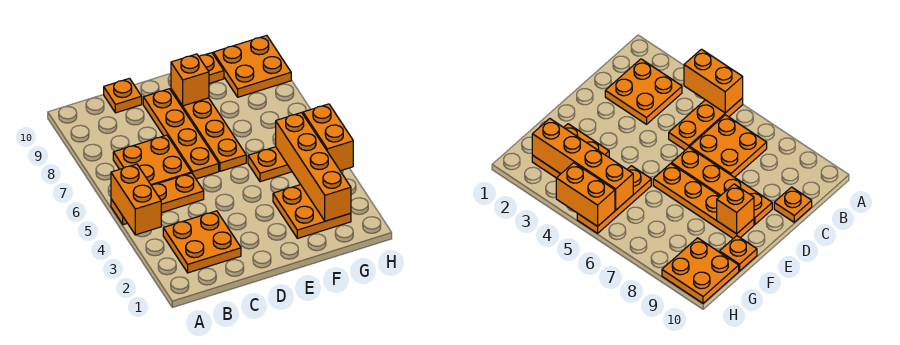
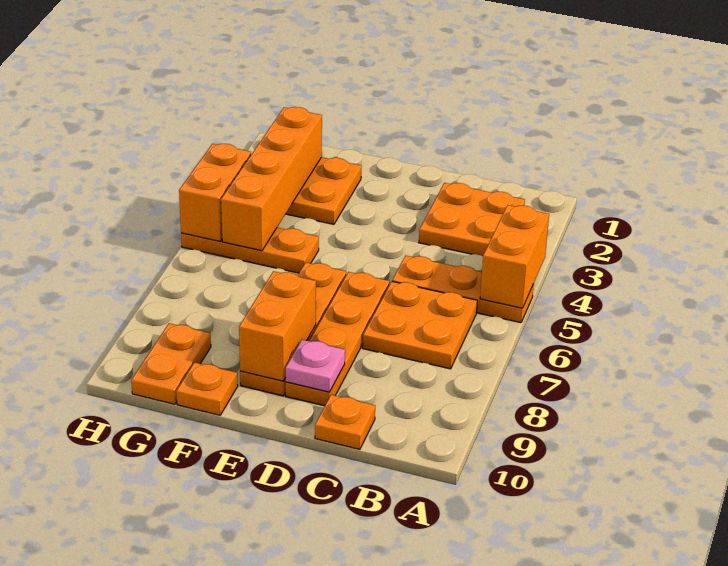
none -> pink plate D9 level 2
orange brick E9 level 2 -> orange brick E8:E9 level 2
orange plate G9:H10 level 1 -> orange plate G9:G10 level 1

